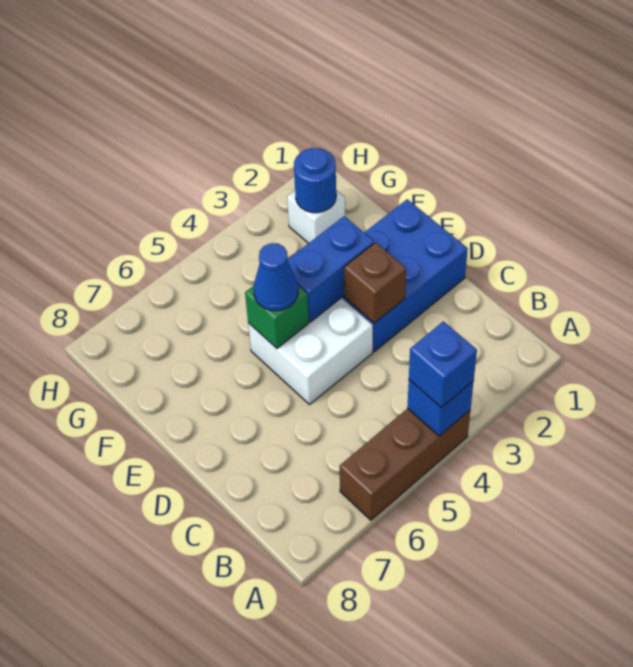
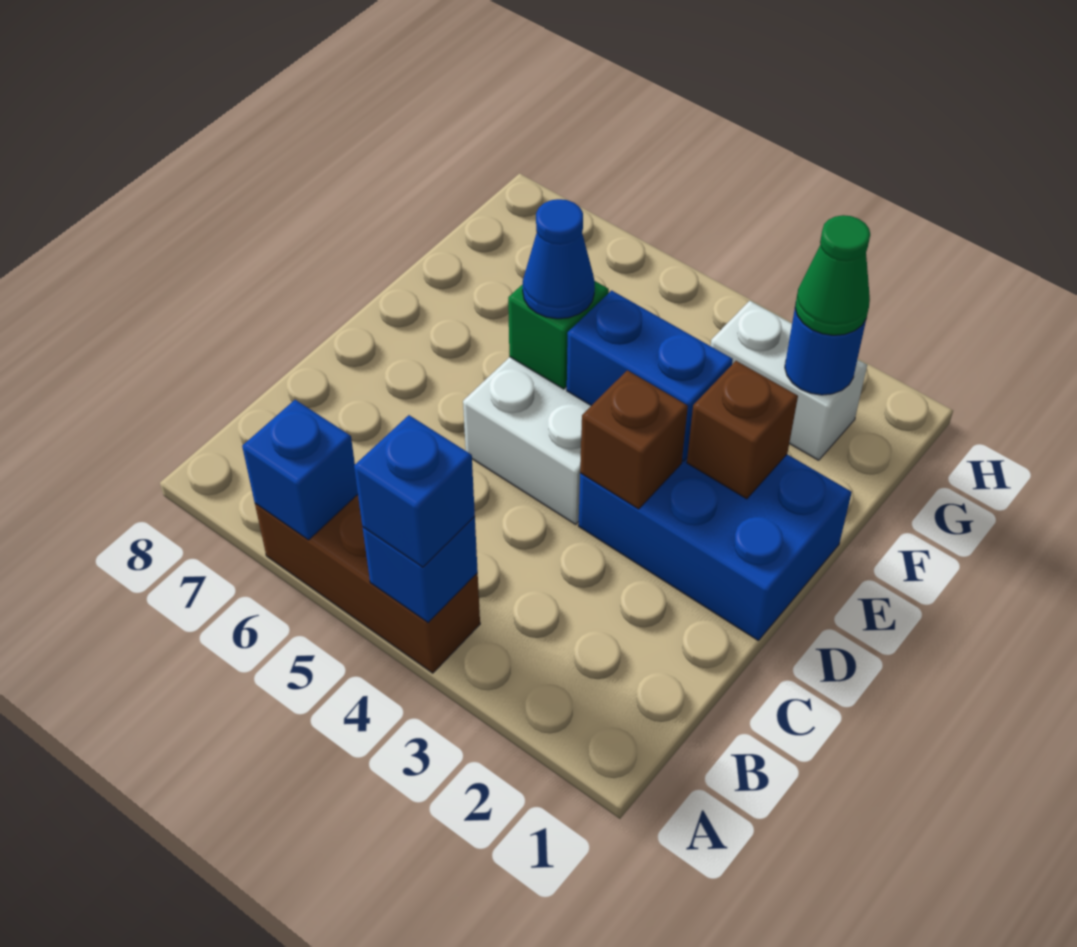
none -> blue brick A6 level 2
none -> brown brick E2 level 2
white brick G2 level 1 -> white brick G2:G3 level 1
none -> green cone G2 level 3

